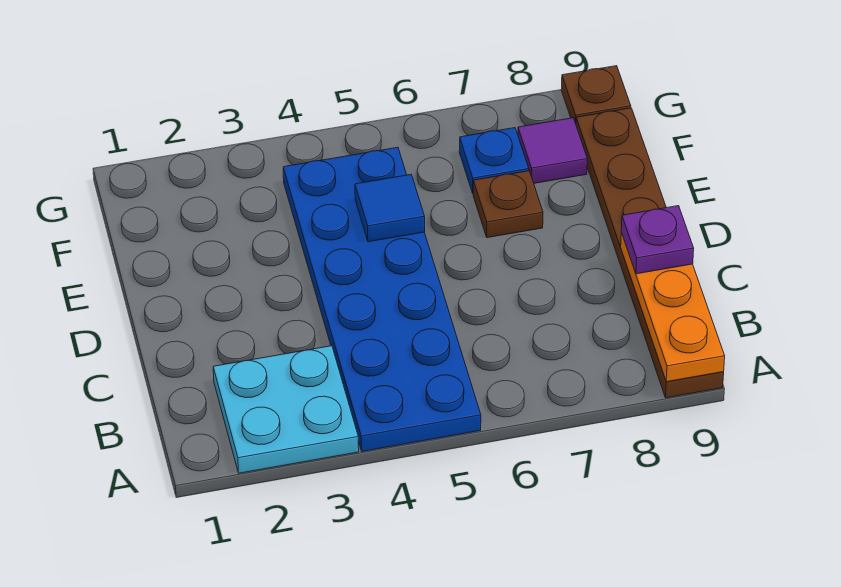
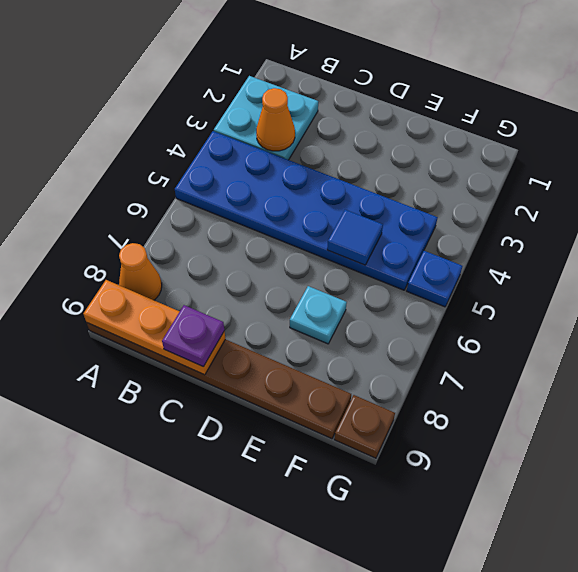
none -> orange cone A8 level 1
none -> orange cone B3 level 2
brown plate E7 level 1 -> cyan plate E7 level 1
blue plate F7 level 1 -> blue plate G5 level 1
purple tile F8 level 1 -> none

